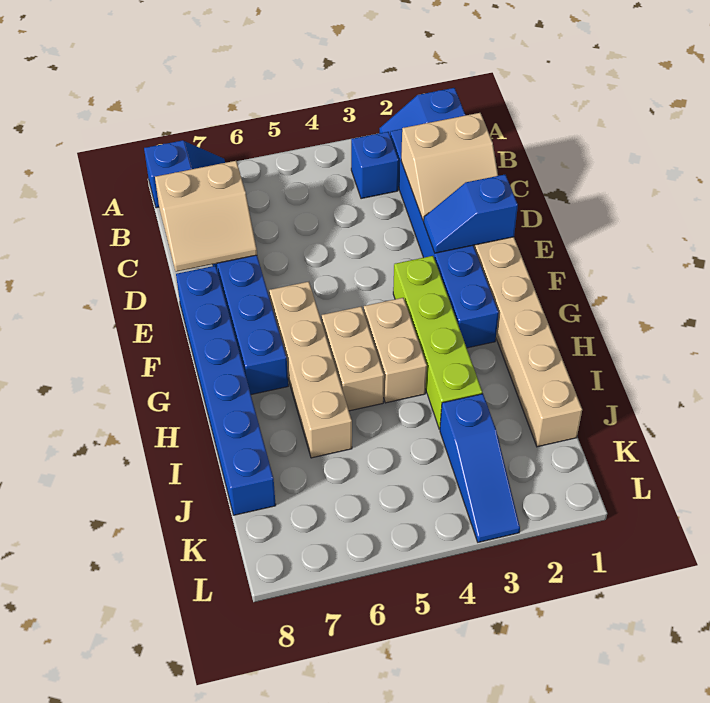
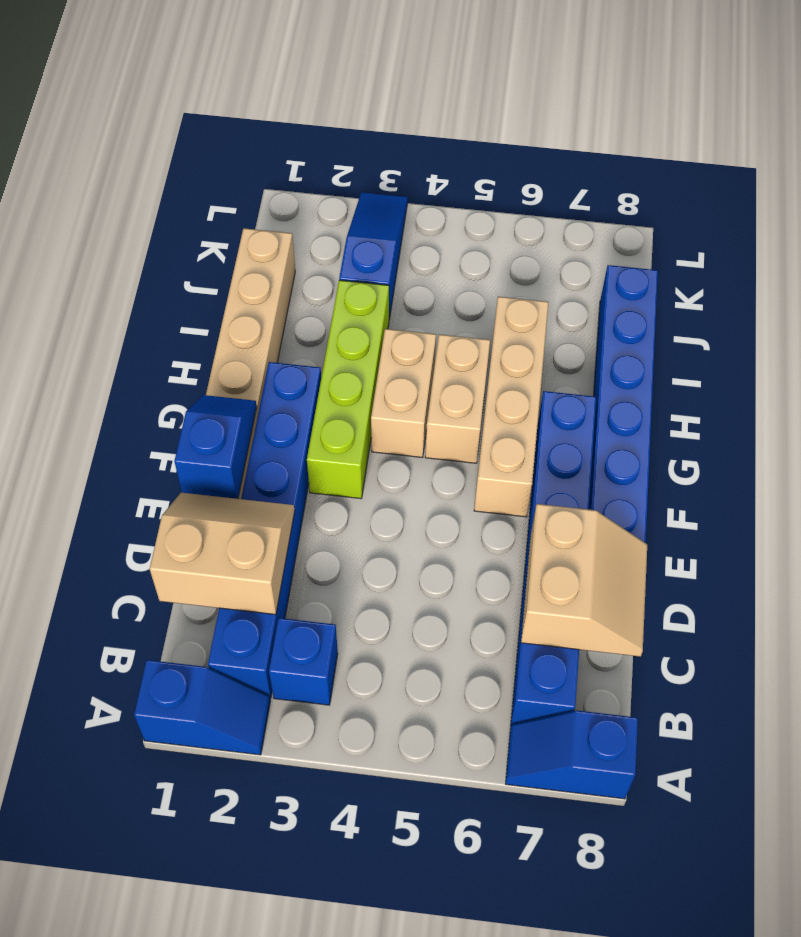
tan slope C7:D8 level 2 top C -> tan slope C7:D8 level 2 top 7
blue slope E1:E2 level 2 top 1 -> blue slope E1:F1 level 2 top E

